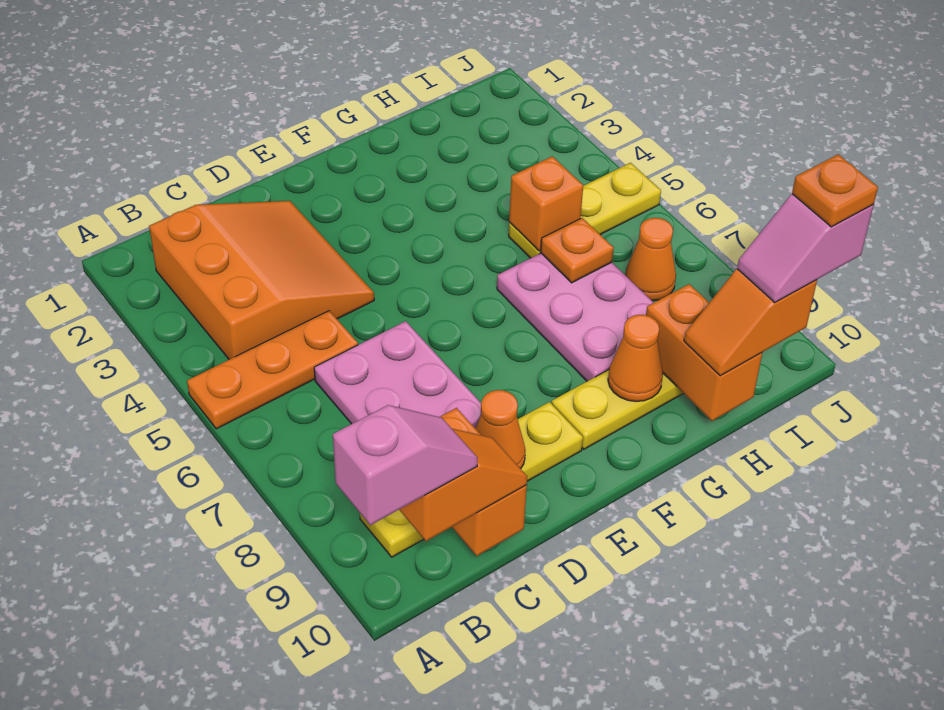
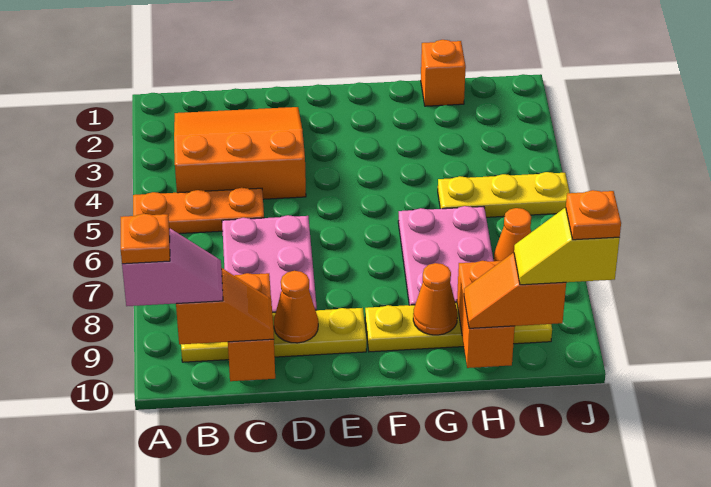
orange slope B2:D4 level 1 top B -> orange slope B2:D4 level 1 top 4
orange brick H5 level 2 -> orange brick H1 level 1
orange plate H6 level 2 -> orange plate A10 level 5
pink slope I10:J10 level 4 top J -> yellow slope I10:J10 level 4 top J

